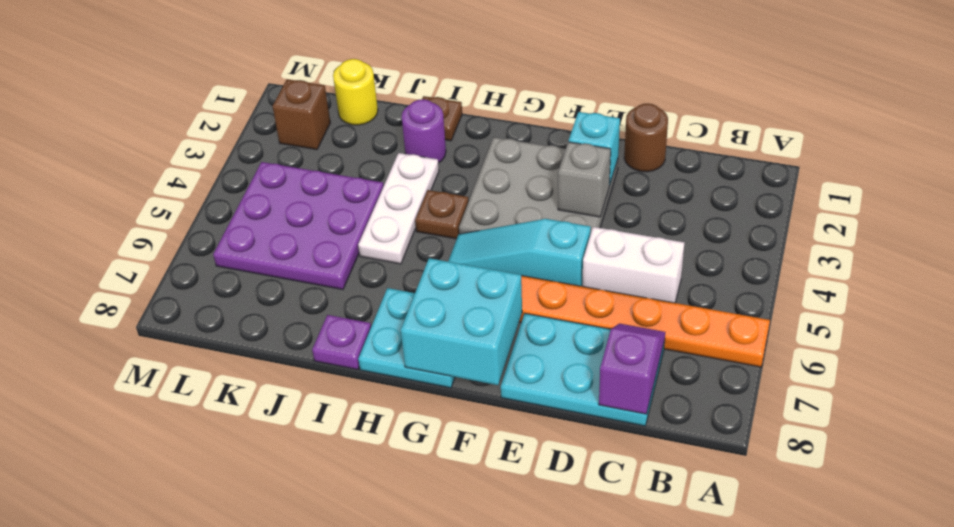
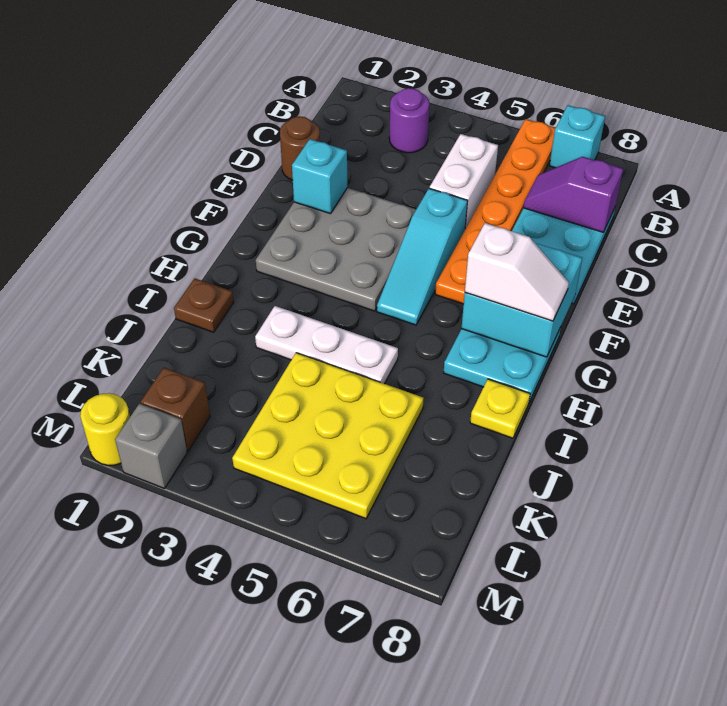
none -> cyan brick A7 level 1
grey brick E3 level 2 -> grey brick M2 level 1
none -> white slope G7:G8 level 3 top 7
brown plate H4 level 1 -> none
purple round brick I2 level 1 -> purple round brick B3 level 1
purple plate I8 level 1 -> yellow plate I8 level 1
purple plate J4:L6 level 1 -> yellow plate J4:L6 level 1
yellow round brick K1 level 1 -> yellow round brick M1 level 1

